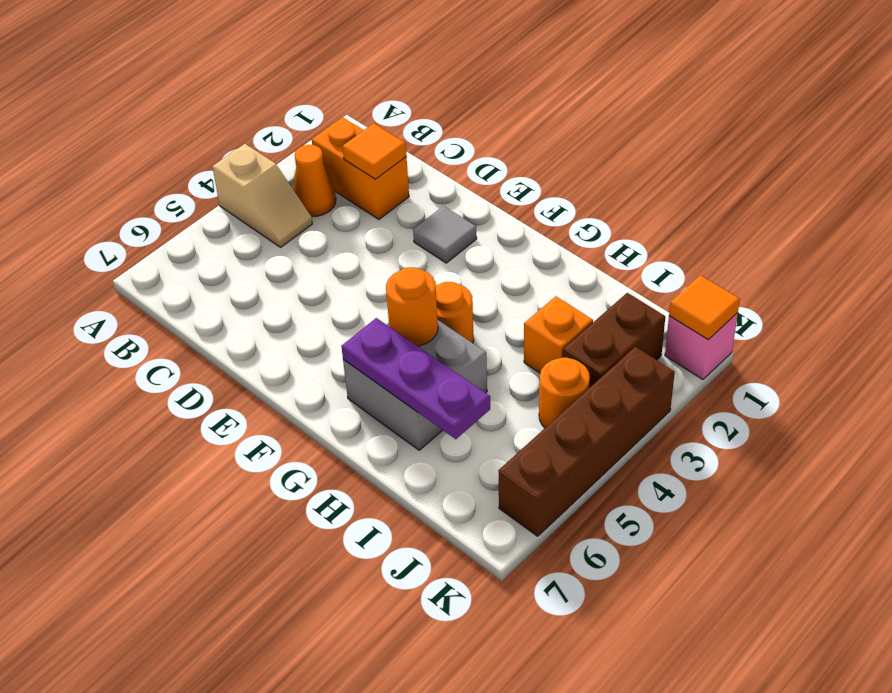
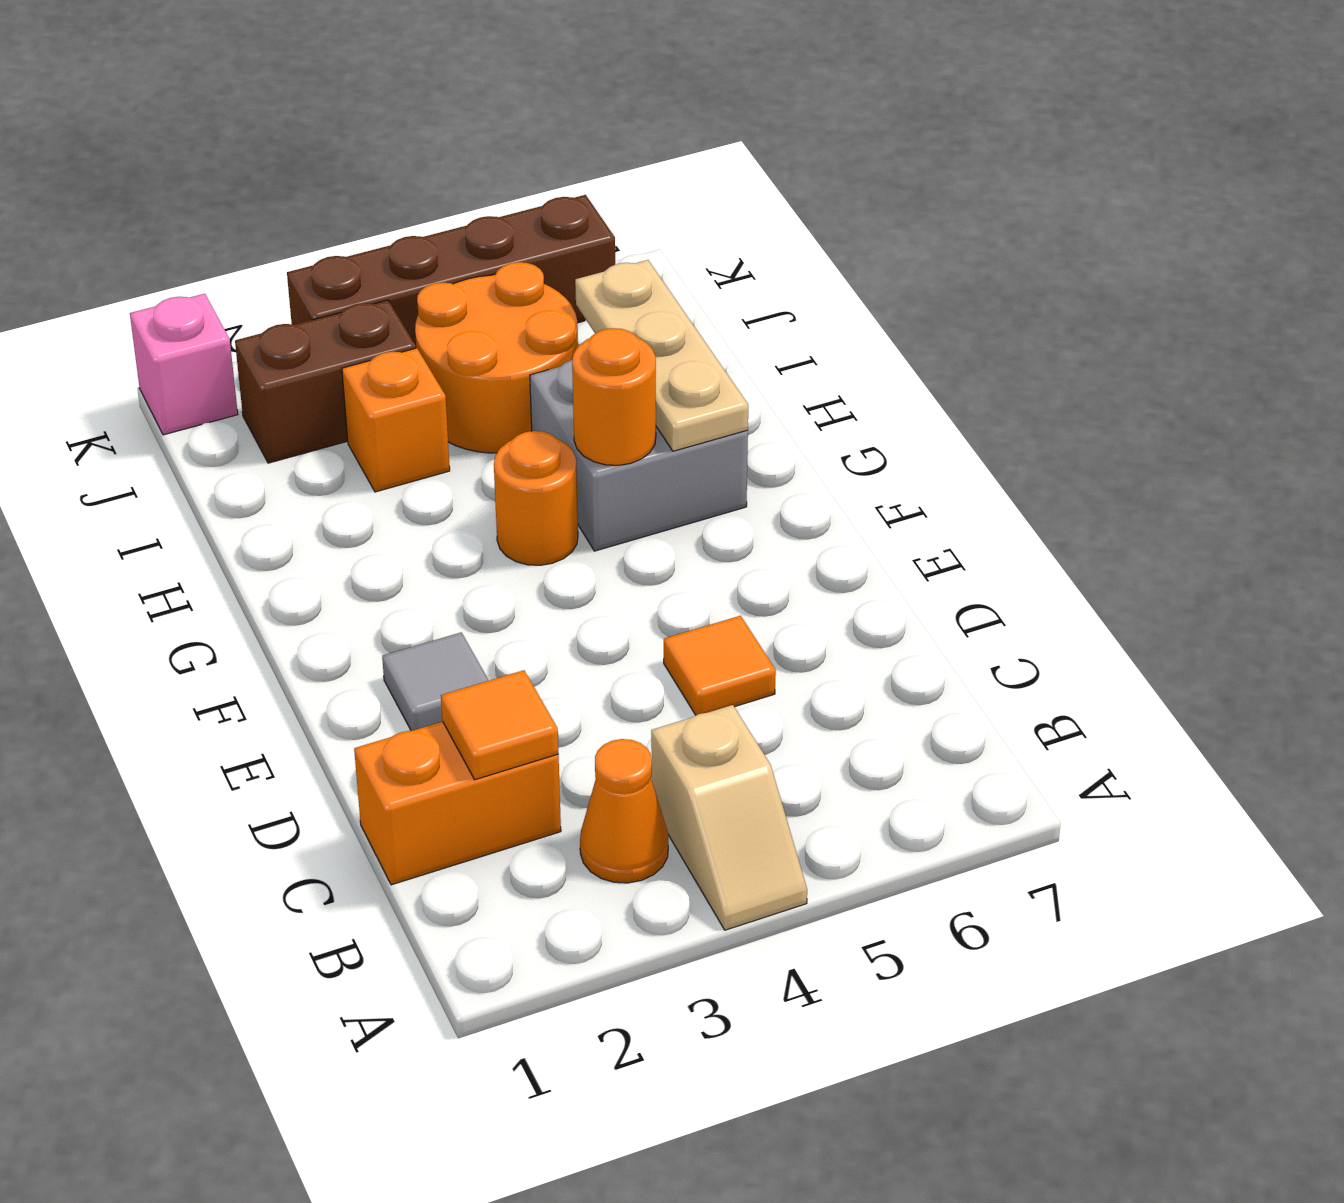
tan slope A4:B4 level 1 top A -> tan slope A4:B4 level 1 top B
orange brick B2:C2 level 1 -> orange brick C1:C2 level 1
purple plate G6:I6 level 2 -> tan plate G6:I6 level 2
orange round brick J4 level 1 -> orange round brick I4:J5 level 1
orange tile K1 level 2 -> orange tile D5 level 1

